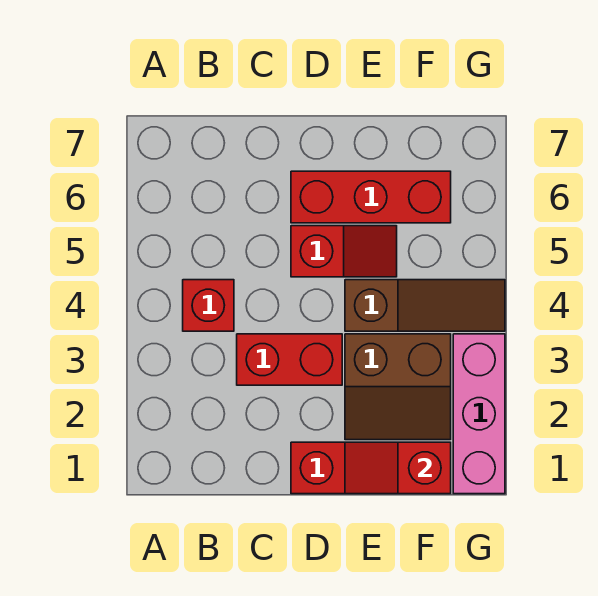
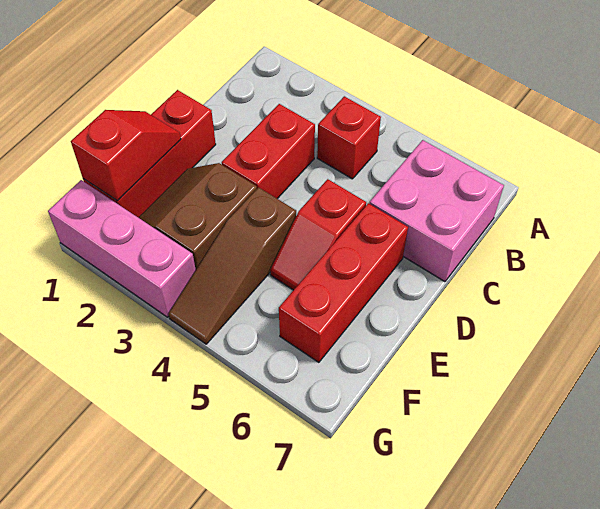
none -> pink brick B6:C7 level 1

